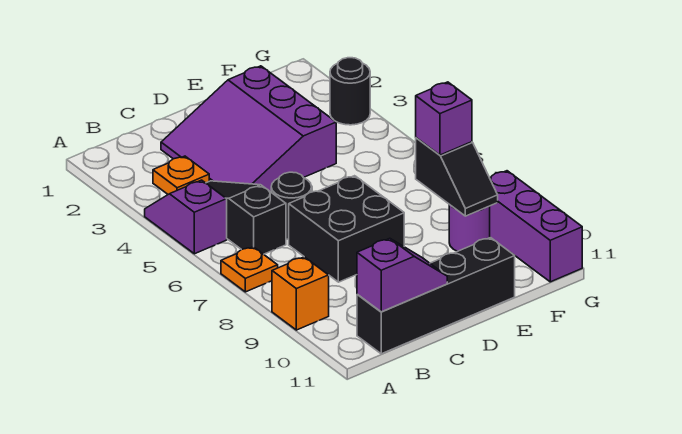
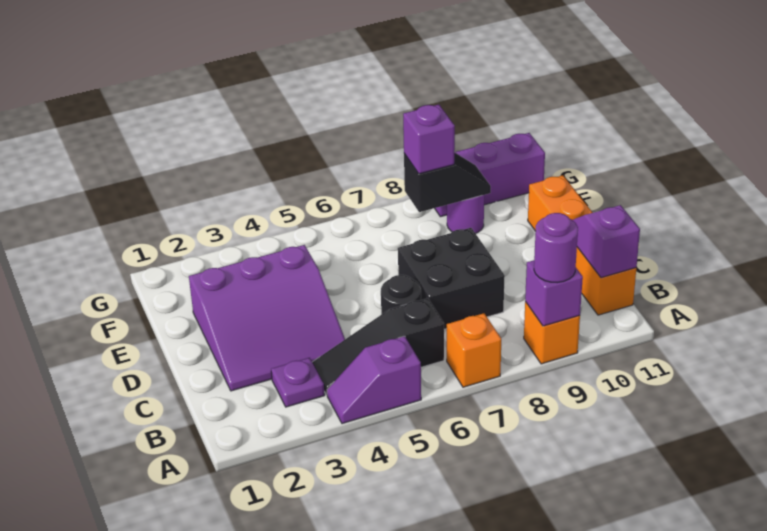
orange plate A7 level 1 -> orange brick A7 level 1
none -> purple brick A9 level 2
none -> purple round brick A9 level 3
orange plate B3 level 1 -> purple plate B3 level 1
black brick B11:E11 level 1 -> orange brick B11:E11 level 1
black round brick G3 level 1 -> none

